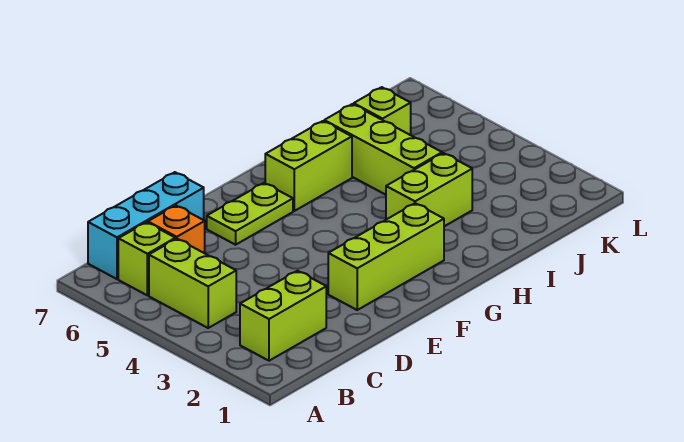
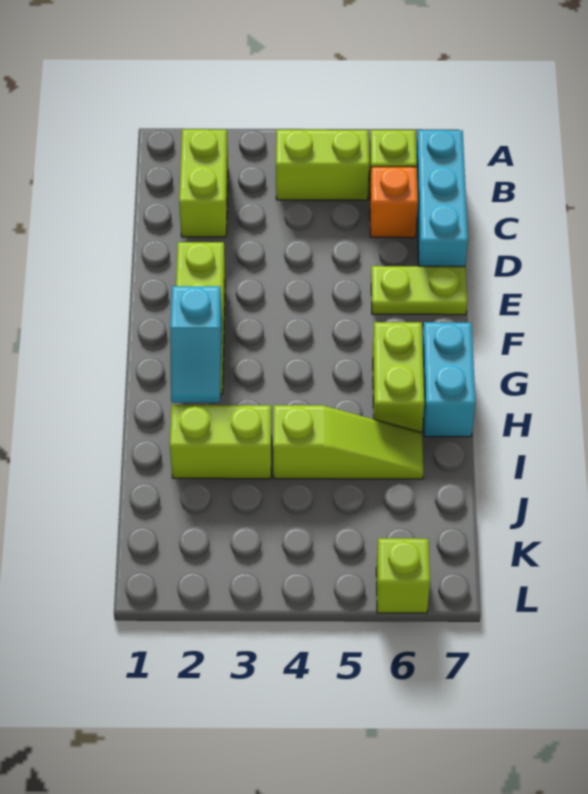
lime plate E6:F6 level 1 -> lime plate E6:E7 level 1
none -> cyan slope G2:H2 level 2 top G
none -> cyan brick G7:H7 level 1
lime brick H3:I3 level 1 -> lime brick I2:I3 level 1
lime brick I4:I6 level 1 -> lime slope I4:I6 level 1 top 4
lime brick J6 level 1 -> lime brick L6 level 1

